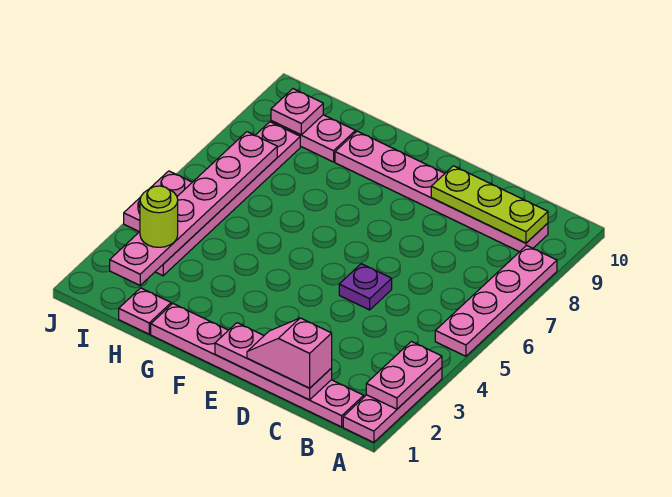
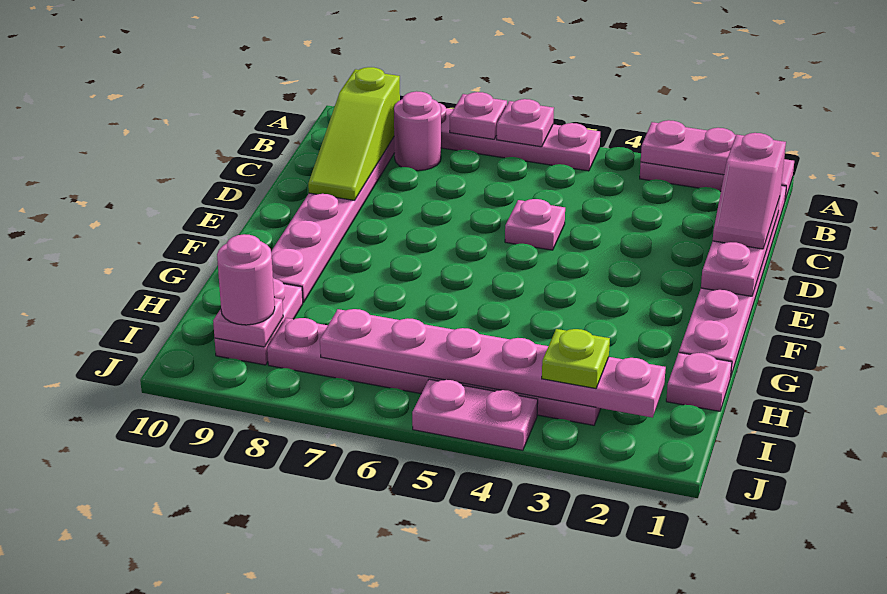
none -> pink plate A6 level 2
none -> pink plate A7 level 2
none -> pink round brick B8 level 1
lime plate B9:D9 level 2 -> lime slope B9:D9 level 2 top B
purple plate D5 level 1 -> pink plate D5 level 1
lime round brick I3 level 3 -> lime plate I3 level 3
none -> pink round brick I9 level 3

